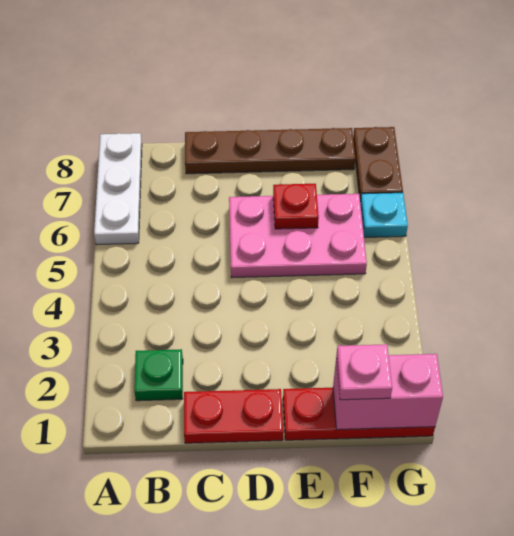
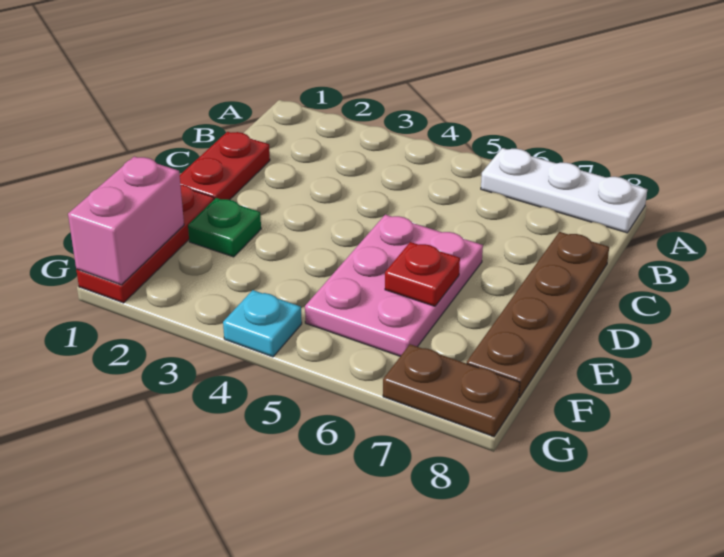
green plate B2 level 1 -> green plate E2 level 1
pink plate F1 level 3 -> none
cyan plate G6 level 1 -> cyan plate G4 level 1

